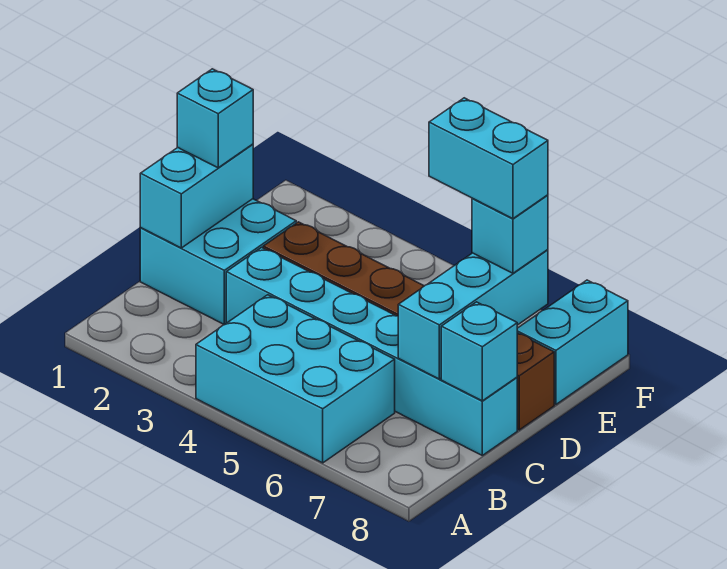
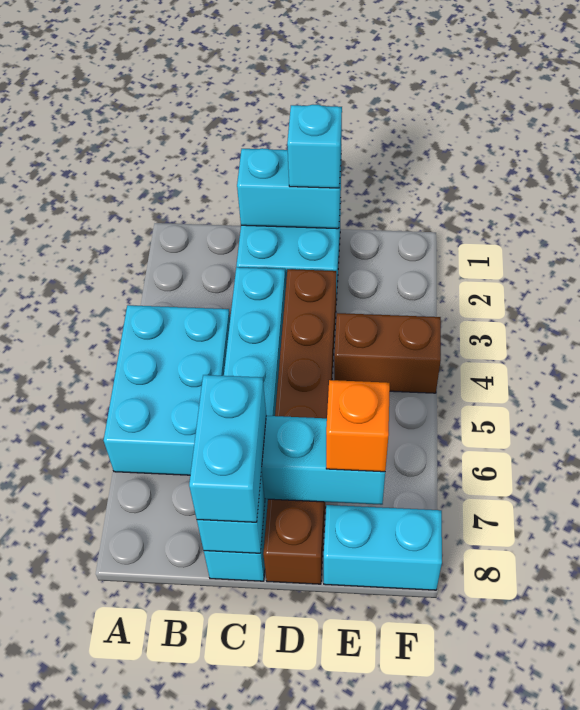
none -> brown brick E4:F4 level 1
cyan brick E6:E7 level 4 -> cyan brick C7:C8 level 3
cyan brick E7 level 3 -> orange brick E7 level 3

